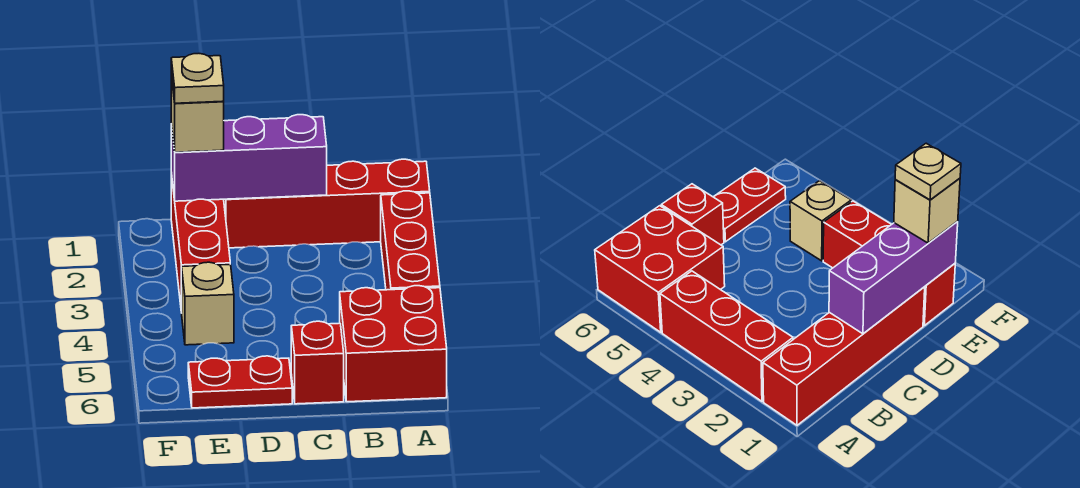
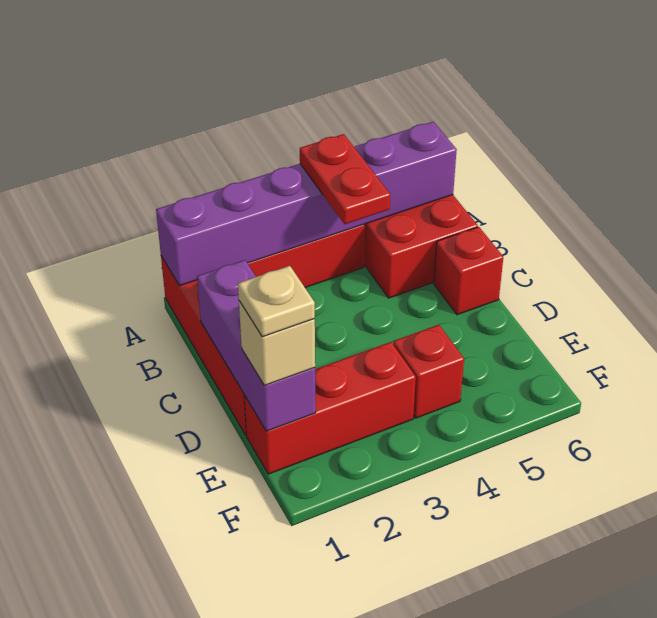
none -> purple brick A1:A6 level 2
red plate D6:E6 level 1 -> red plate A4:B4 level 3
tan brick E4 level 1 -> red brick E4 level 1

